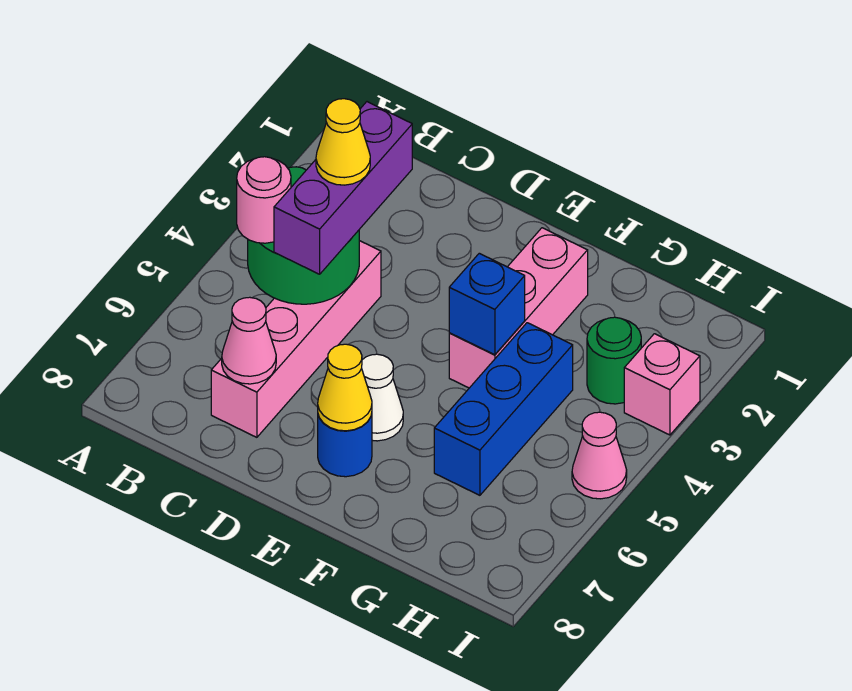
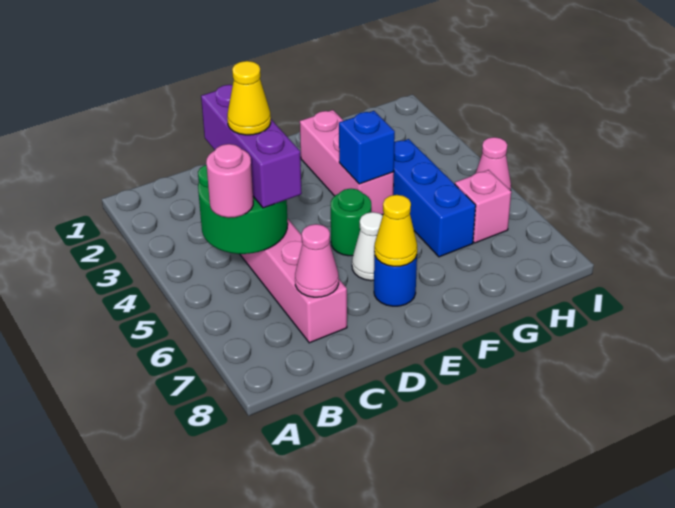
green round brick H3 level 1 -> green round brick E5 level 1
pink brick I3 level 1 -> pink brick H6 level 1

